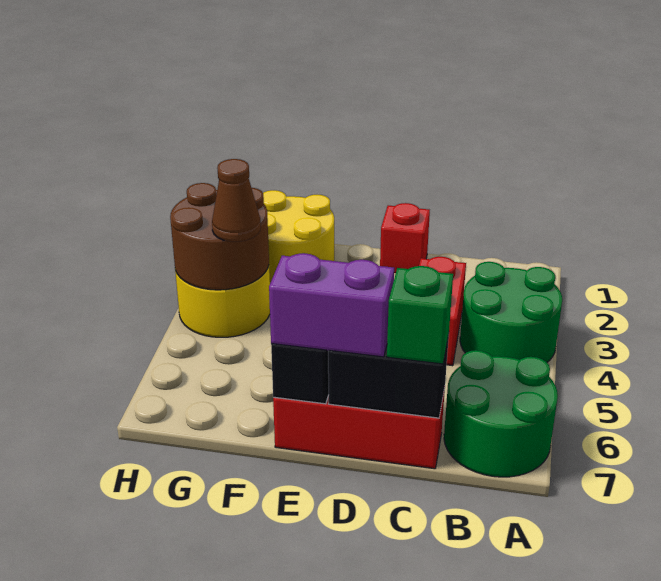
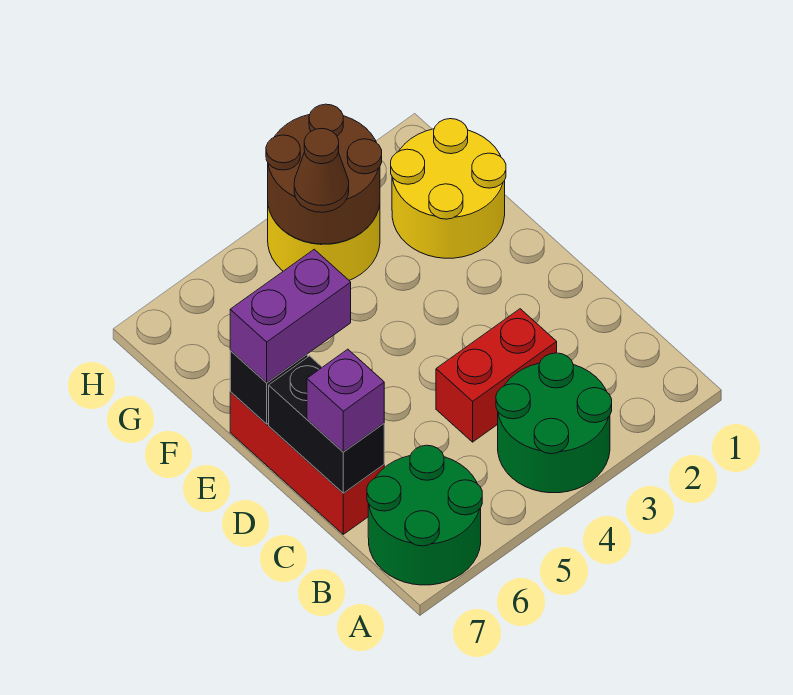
green brick C7 level 3 -> purple brick C7 level 3
red brick D1 level 1 -> none
purple brick D7:E7 level 3 -> purple brick E6:E7 level 3

